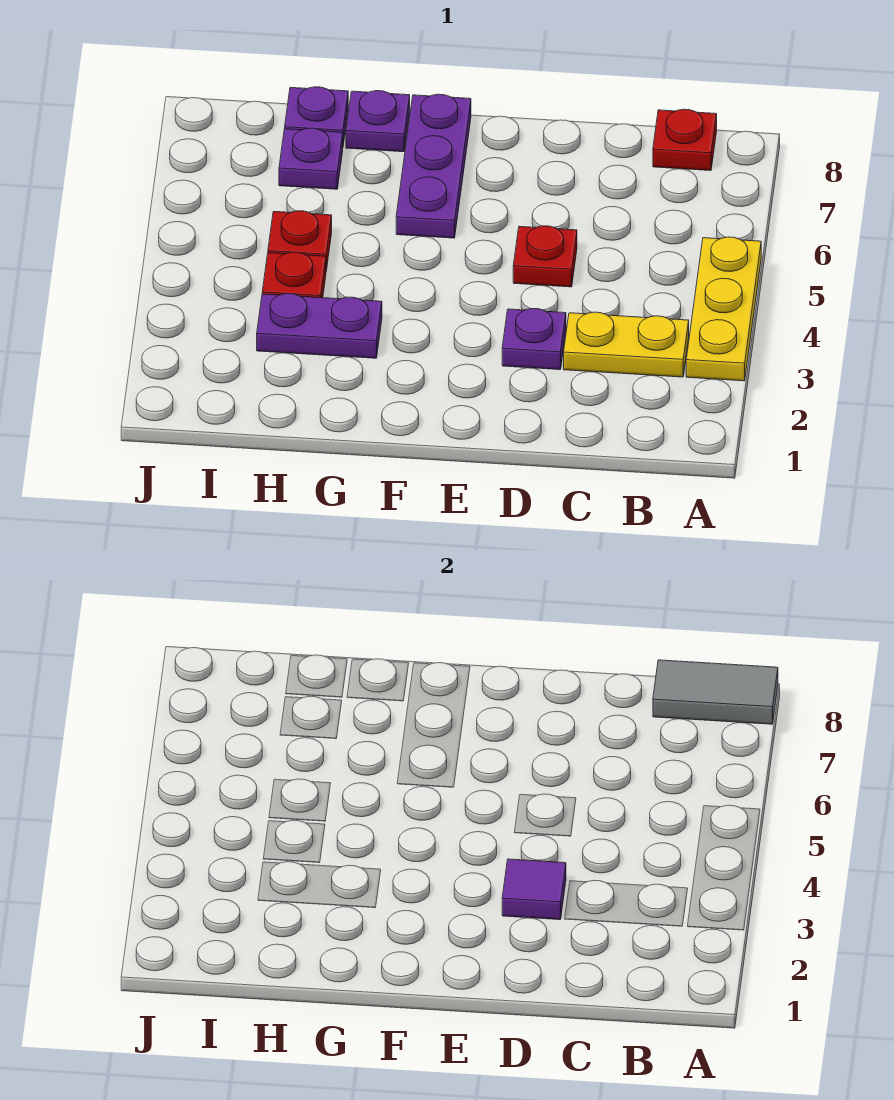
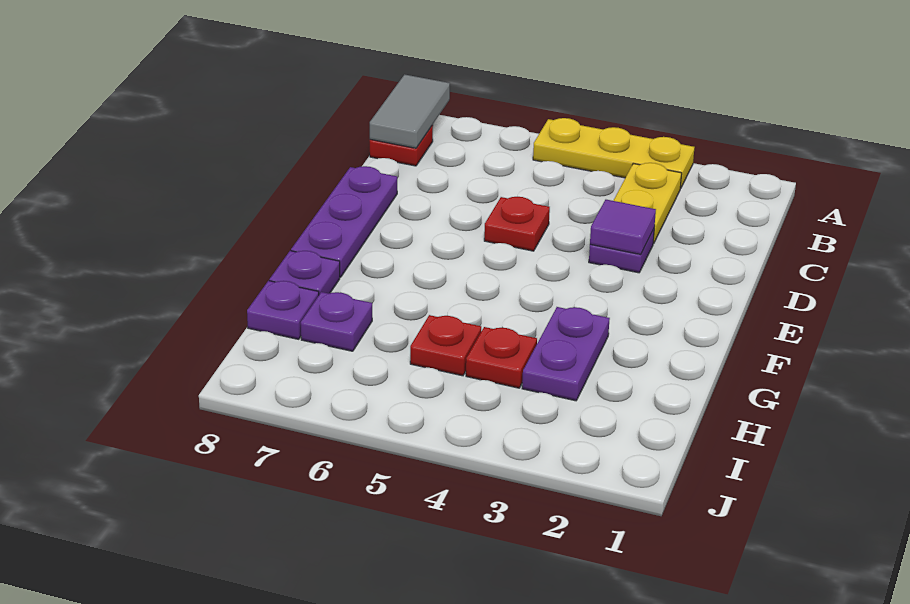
purple plate F6:F8 level 1 -> purple plate D8:F8 level 1

